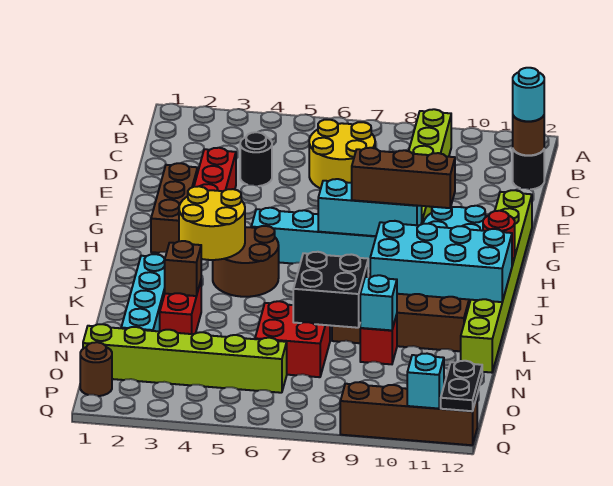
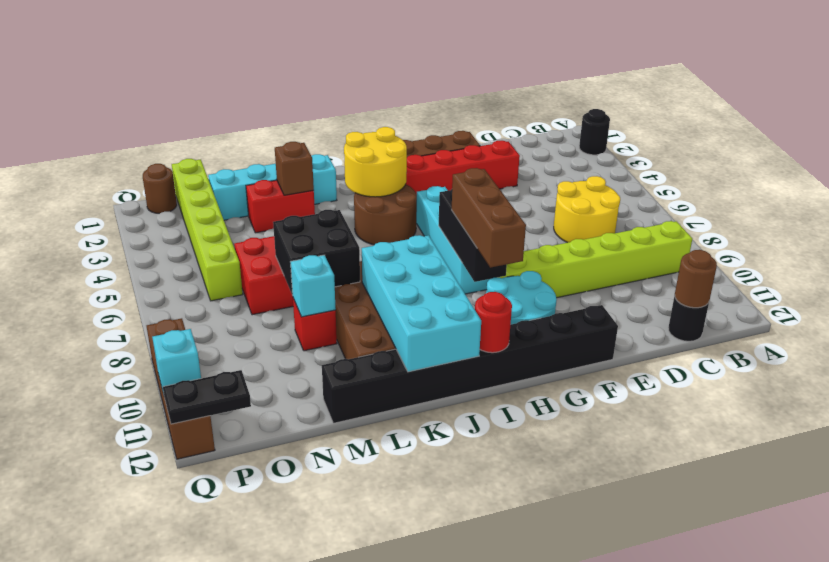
cyan round brick C12 level 3 -> none
black round brick D4 level 1 -> black round brick A2 level 1
lime brick F12:M12 level 1 -> black brick F12:M12 level 1
cyan brick H7:H9 level 2 -> black brick H7:H9 level 2

